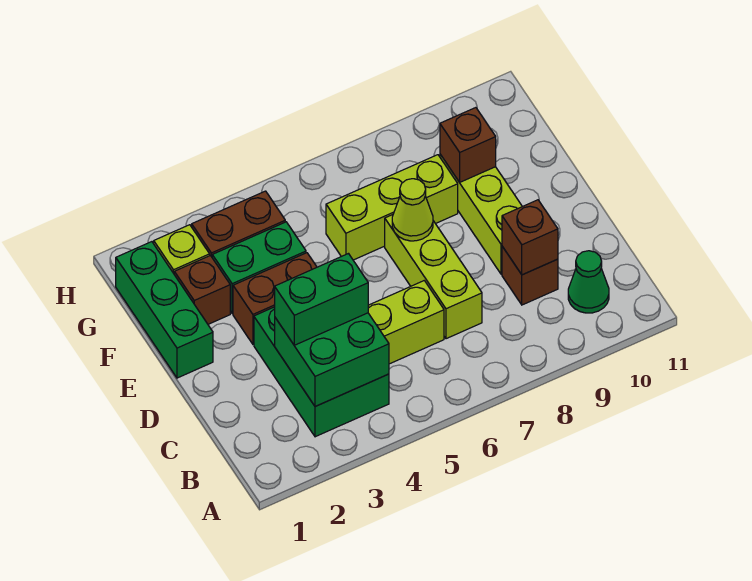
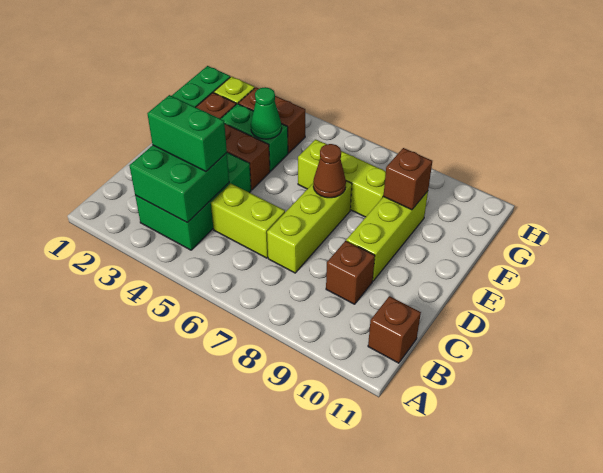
green cone B10 level 1 -> green cone F4 level 2
brown brick C9 level 2 -> brown brick B11 level 1
lime cone E7 level 2 -> brown cone E7 level 2

